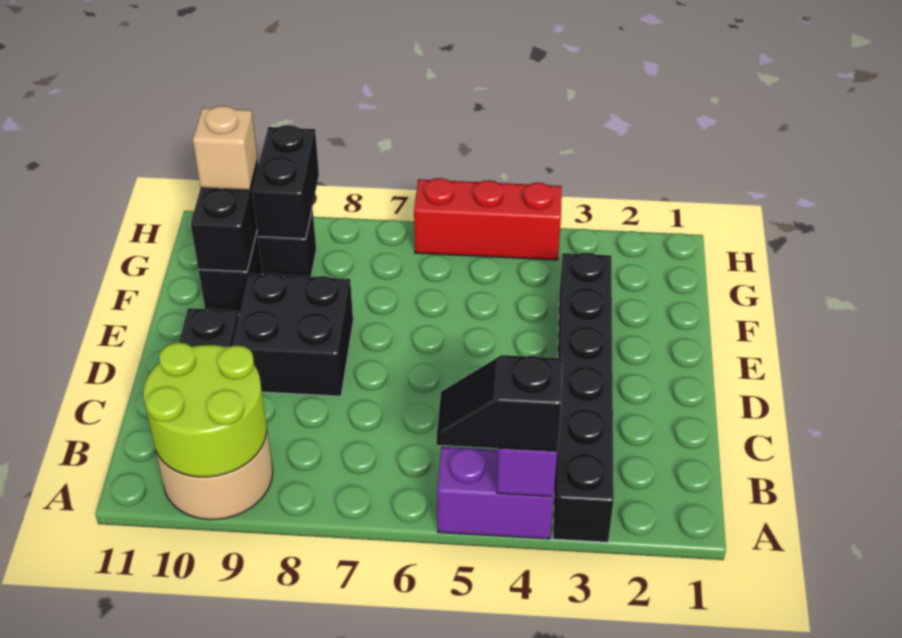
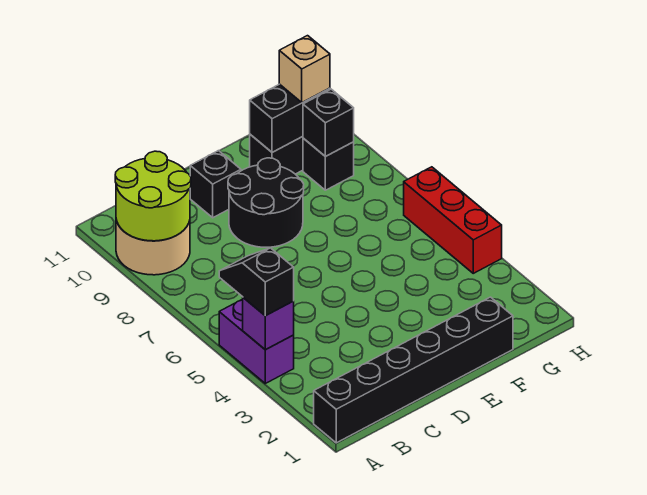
black brick A3:F3 level 1 -> black brick A1:F1 level 1
black brick D8:E9 level 1 -> black round brick D8:E9 level 1
black brick G9:H9 level 2 -> black brick G9 level 2

